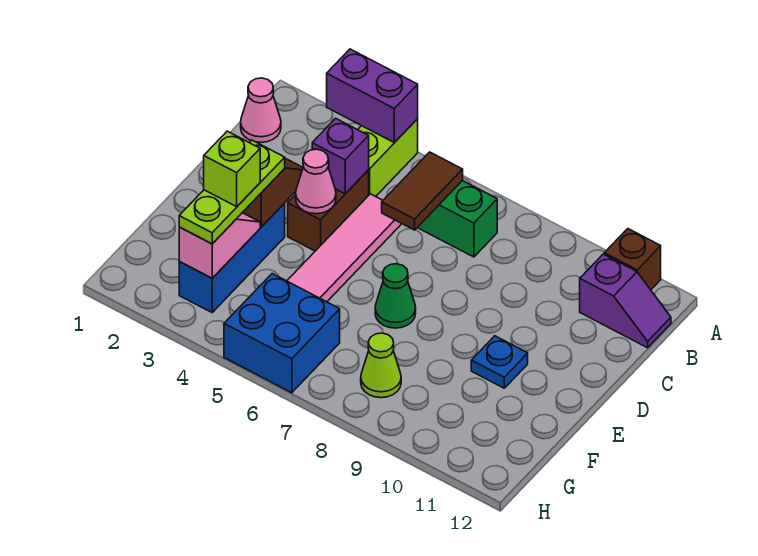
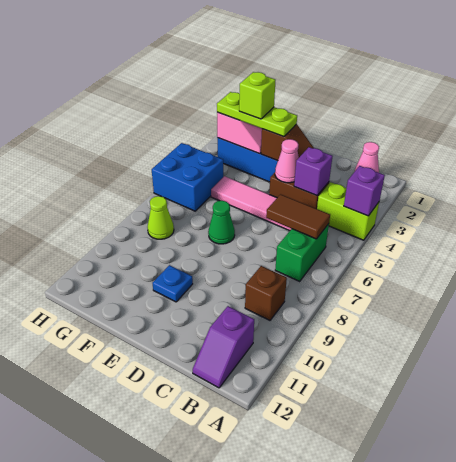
purple brick A3:A4 level 2 -> purple brick A4 level 2
brown brick A11 level 1 -> brown brick B9 level 1

